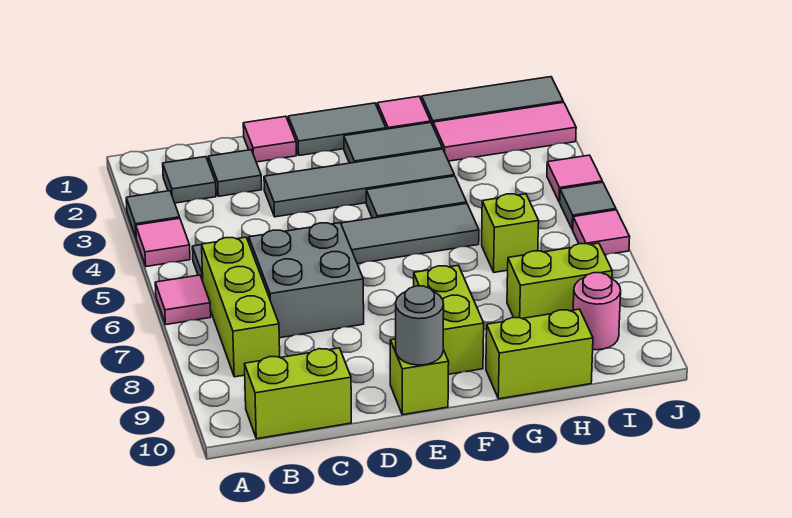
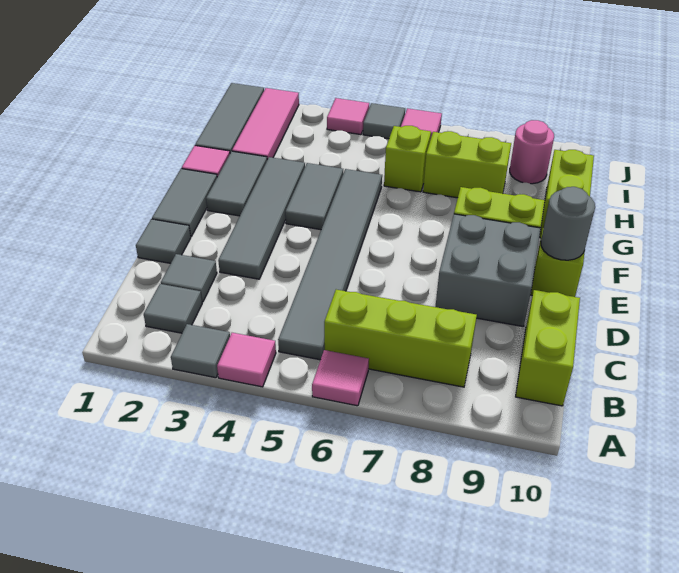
grey brick C6:D7 level 1 -> grey brick D8:E9 level 1
pink tile D1 level 1 -> grey tile D1 level 1
lime brick H8:I8 level 1 -> lime brick H7:H8 level 1

